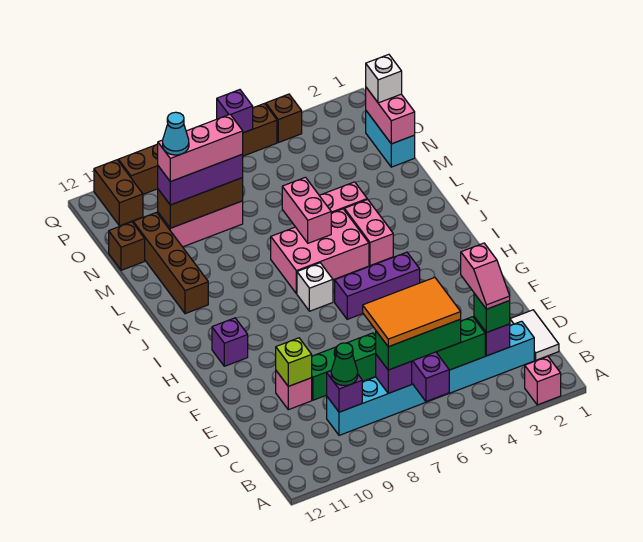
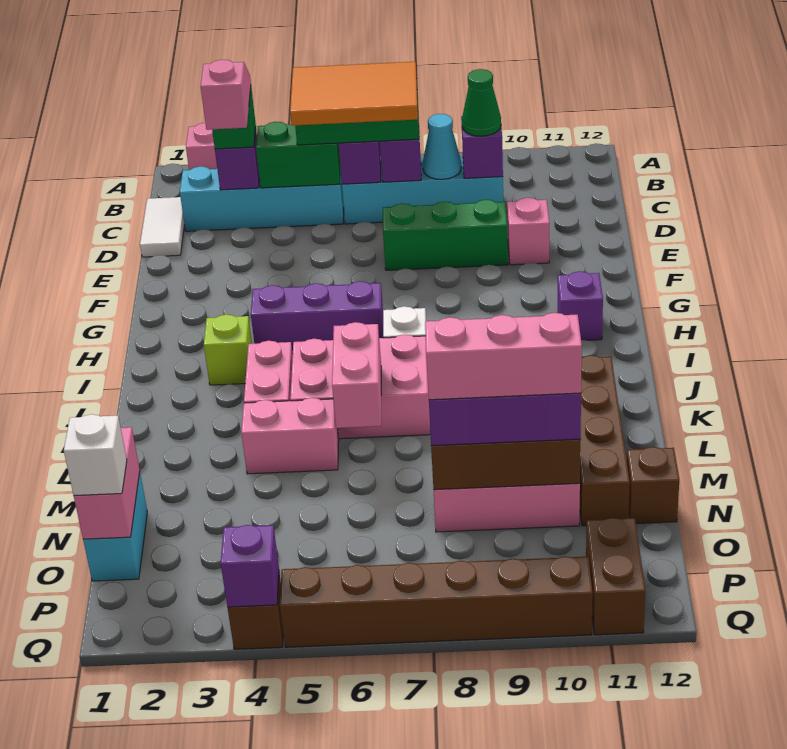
lime brick E10 level 2 -> lime brick I3 level 1
cyan cone N10 level 5 -> cyan cone C8 level 2
purple brick Q6 level 2 -> purple brick Q4 level 2

